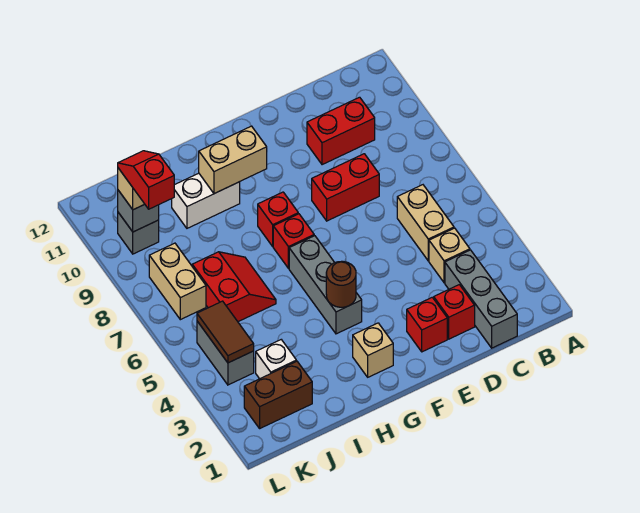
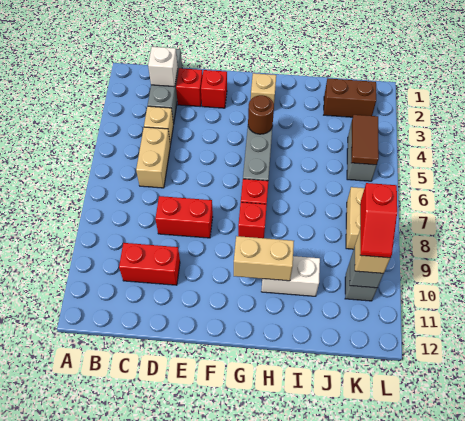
red slope I6:J7 level 1 top J -> none
white brick J3 level 1 -> white brick C2 level 2

